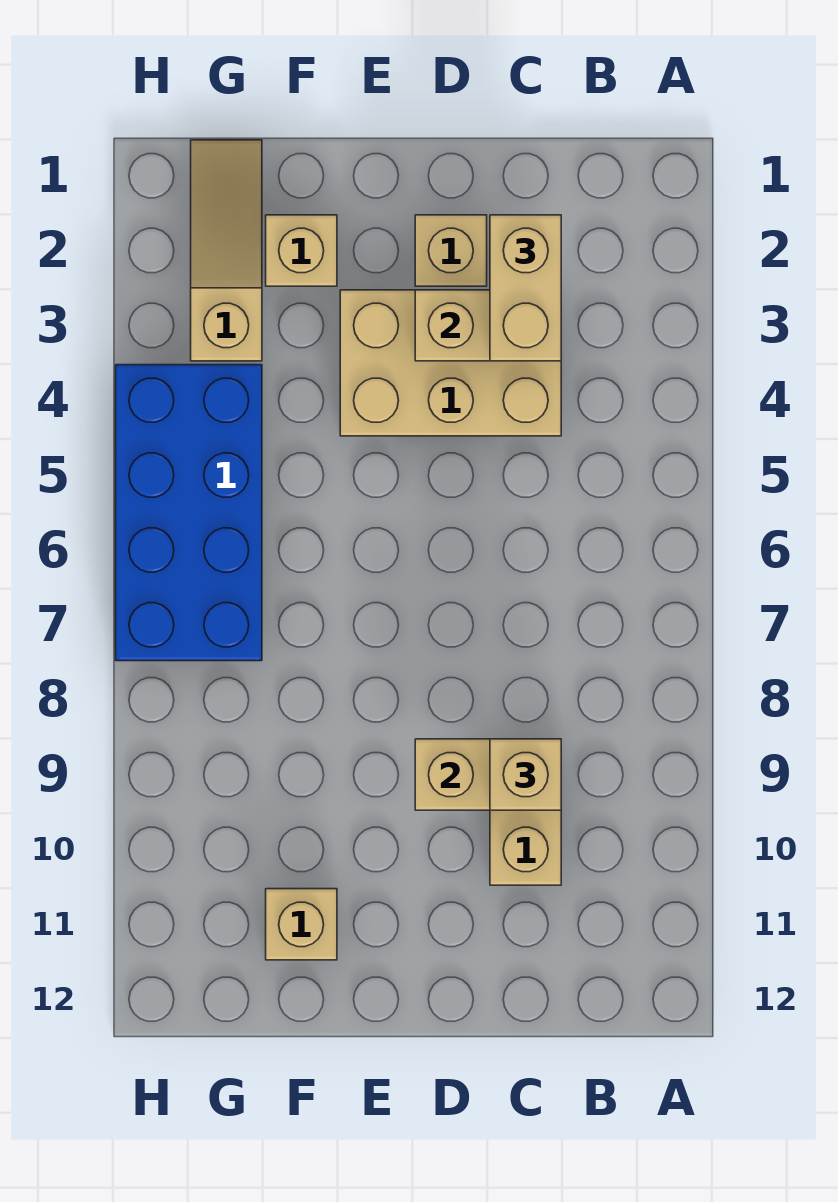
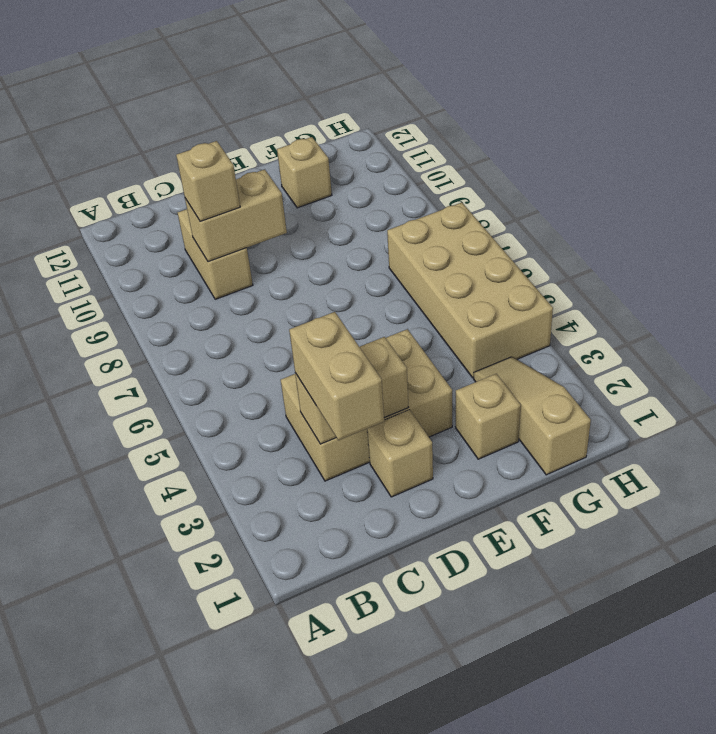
tan slope G1:G3 level 1 top 3 -> tan slope G1:G3 level 1 top 1
blue brick G4:H7 level 1 -> tan brick G4:H7 level 1

